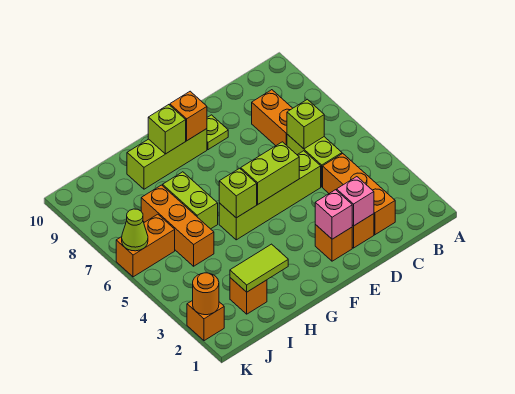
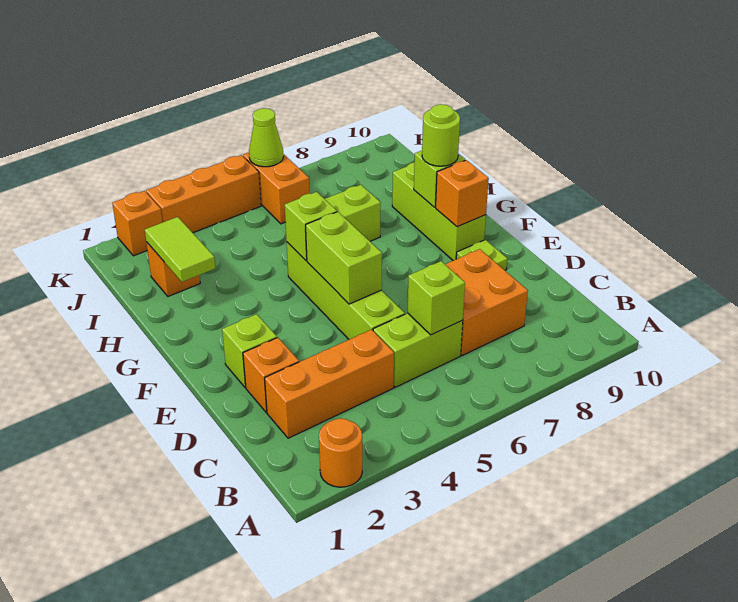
orange brick C7:C8 level 1 -> orange brick C7:D8 level 1
pink brick D2 level 2 -> none
orange brick E2 level 1 -> lime brick E2 level 1
pink brick E2 level 2 -> none
none -> lime round brick G9 level 3
orange brick I5:I7 level 1 -> orange brick K3:K5 level 1
orange round brick K2 level 2 -> orange round brick A2 level 1

